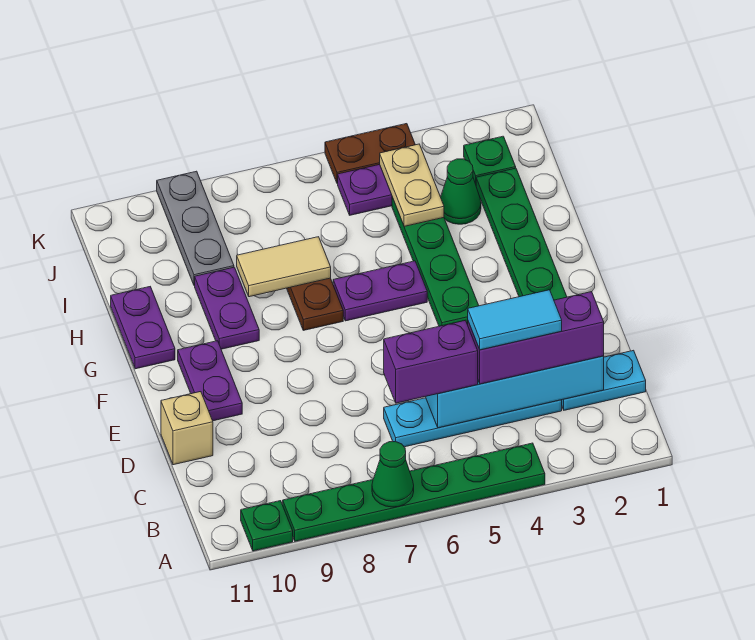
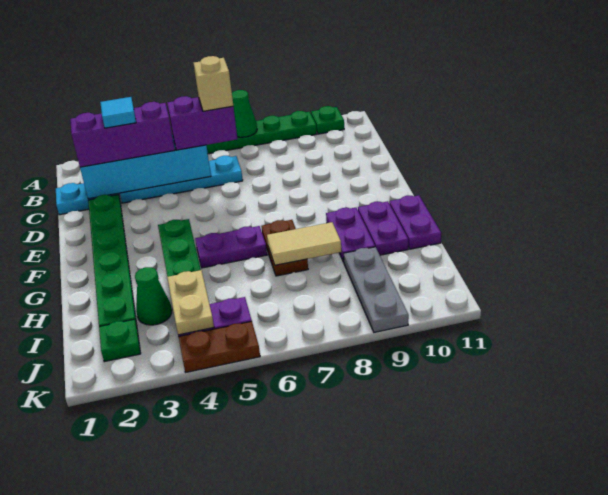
cyan tile C3:C4 level 4 -> cyan tile C3 level 4
tan brick D11 level 1 -> tan brick C6 level 4
purple plate E10:F10 level 1 -> purple plate G10:H10 level 1

